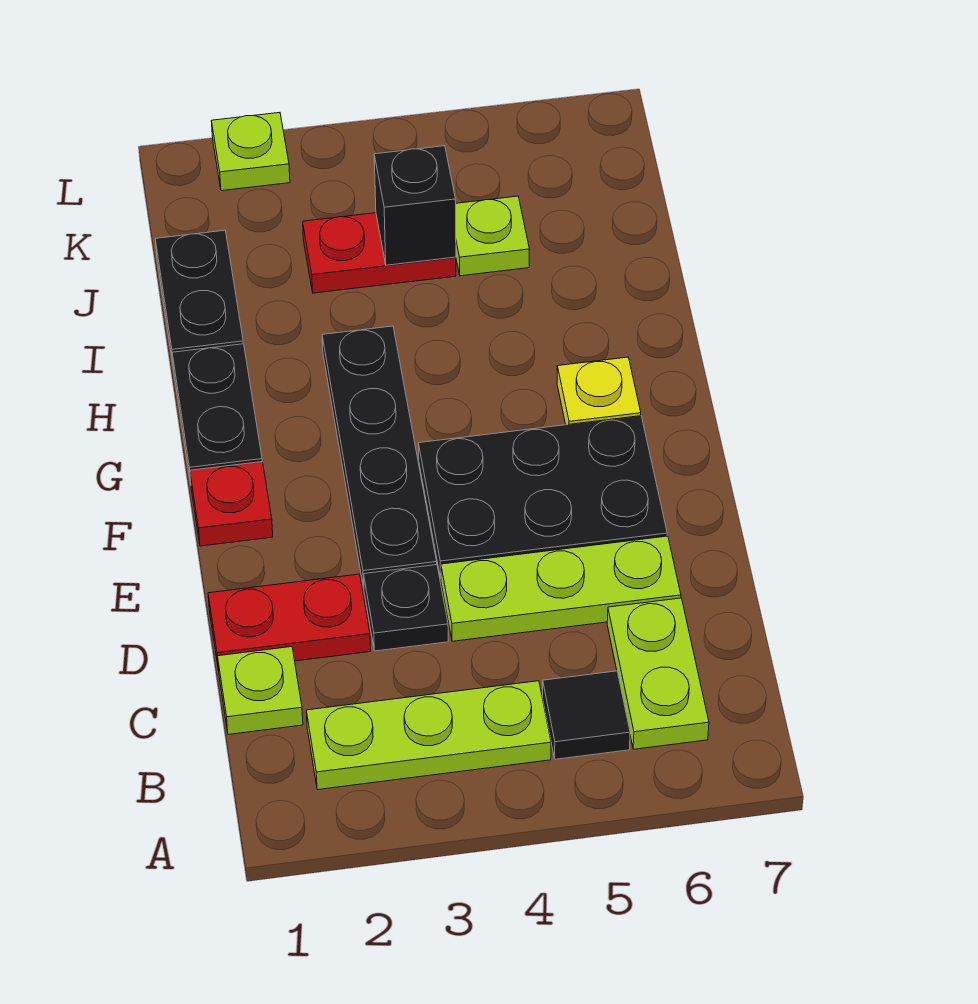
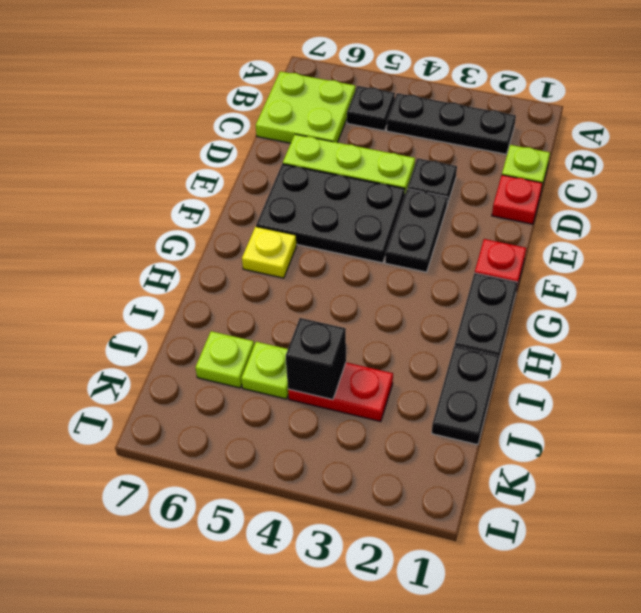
lime plate B2:B4 level 1 -> black plate B2:B4 level 1
black tile B5 level 1 -> black plate B5 level 1
lime plate B6:C6 level 1 -> lime plate B6:C7 level 1
red plate D1:D2 level 1 -> red plate D1 level 1
black plate E3:H3 level 1 -> black plate E3:F3 level 1
lime plate L2 level 1 -> lime plate J6 level 1

